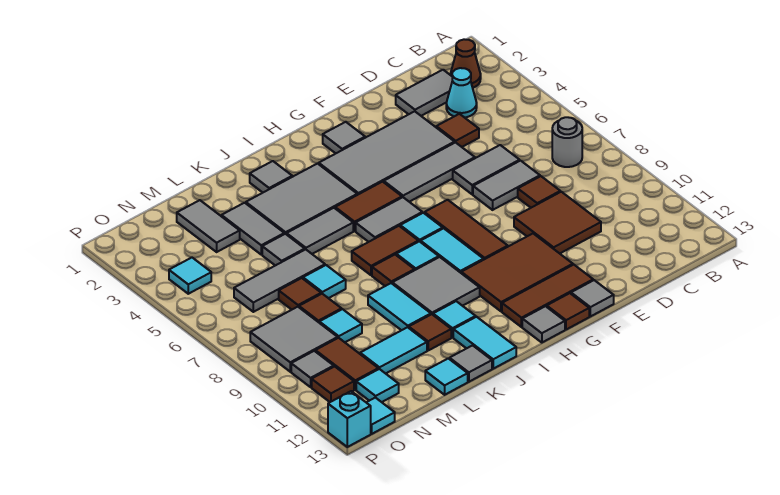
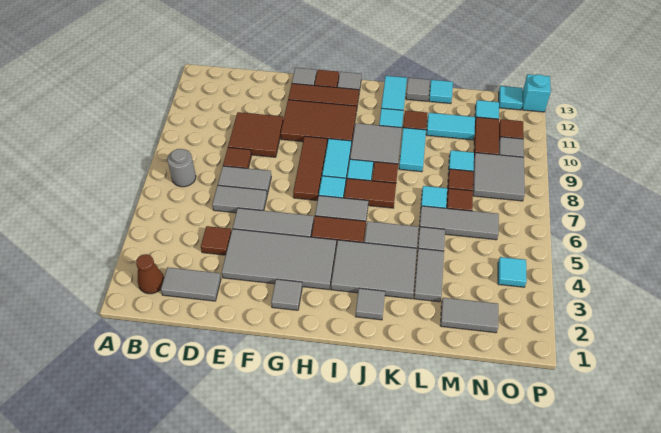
cyan cone C3 level 1 -> none
grey tile M2:M3 level 1 -> grey tile M2:N2 level 1

